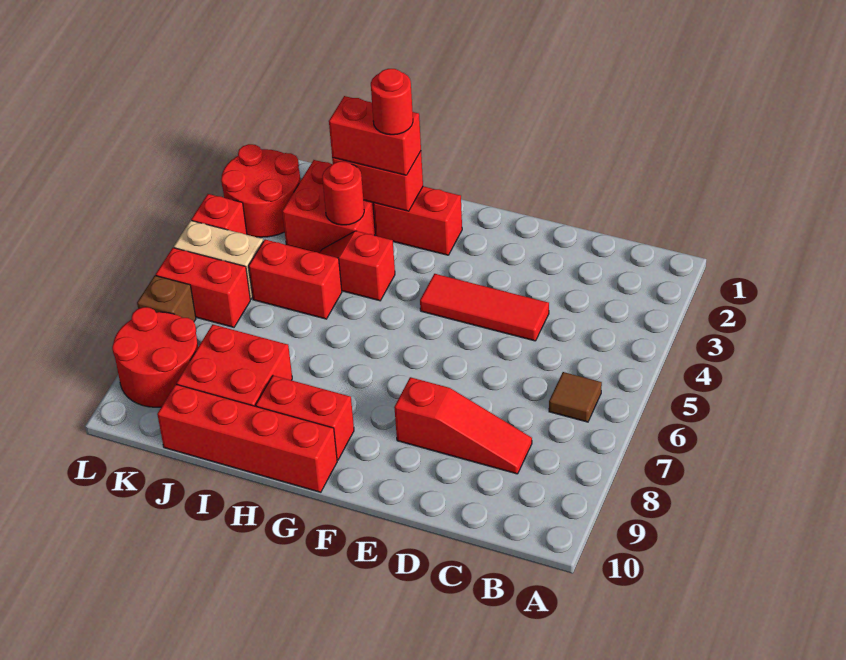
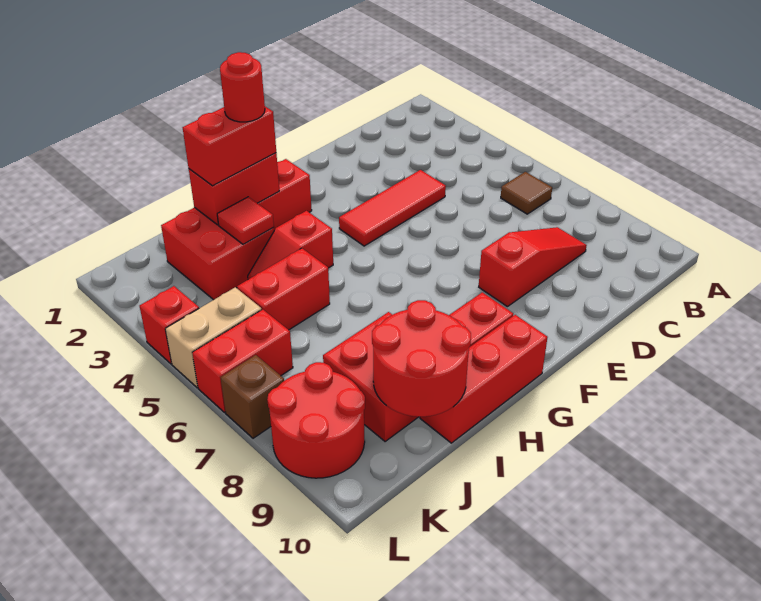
red brick G10:J10 level 1 -> red brick G10:I10 level 1
red round brick I3 level 2 -> red tile I3 level 2
red round brick K2:L3 level 1 -> red round brick I9:J10 level 2

